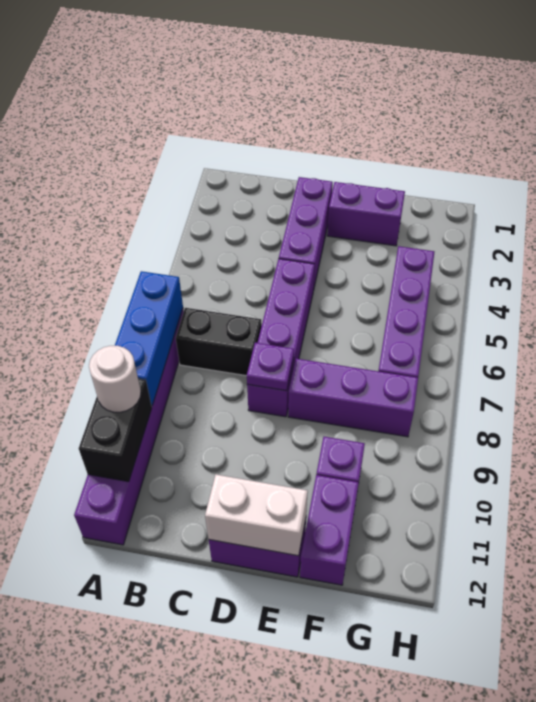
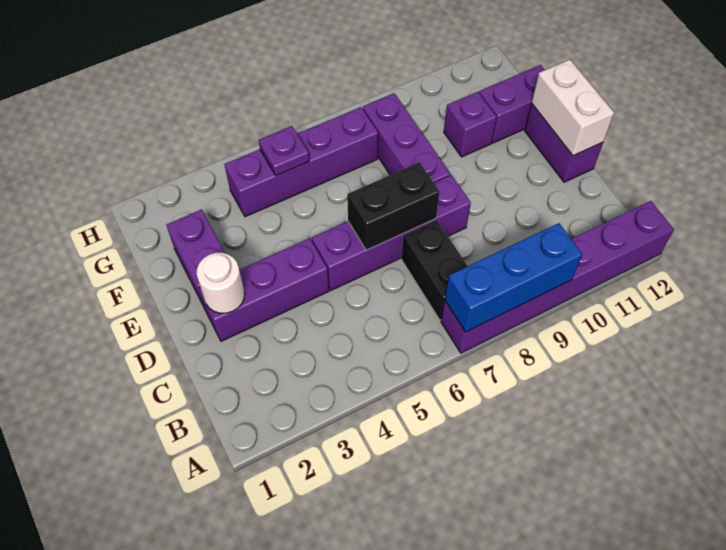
black brick A10:A11 level 2 -> black brick D6:D7 level 2
white round brick A10 level 3 -> white round brick D2 level 2
purple plate D8 level 2 -> purple plate G5 level 2

